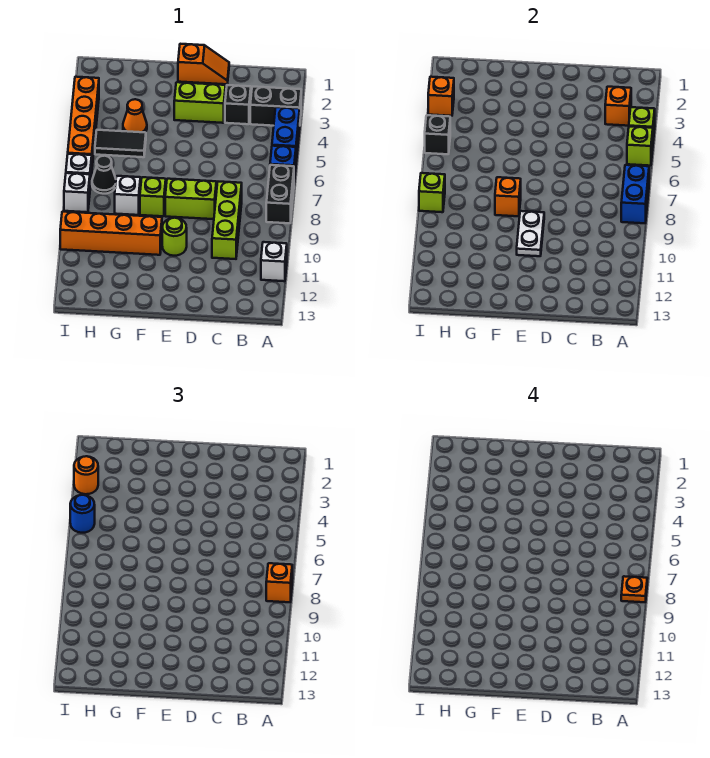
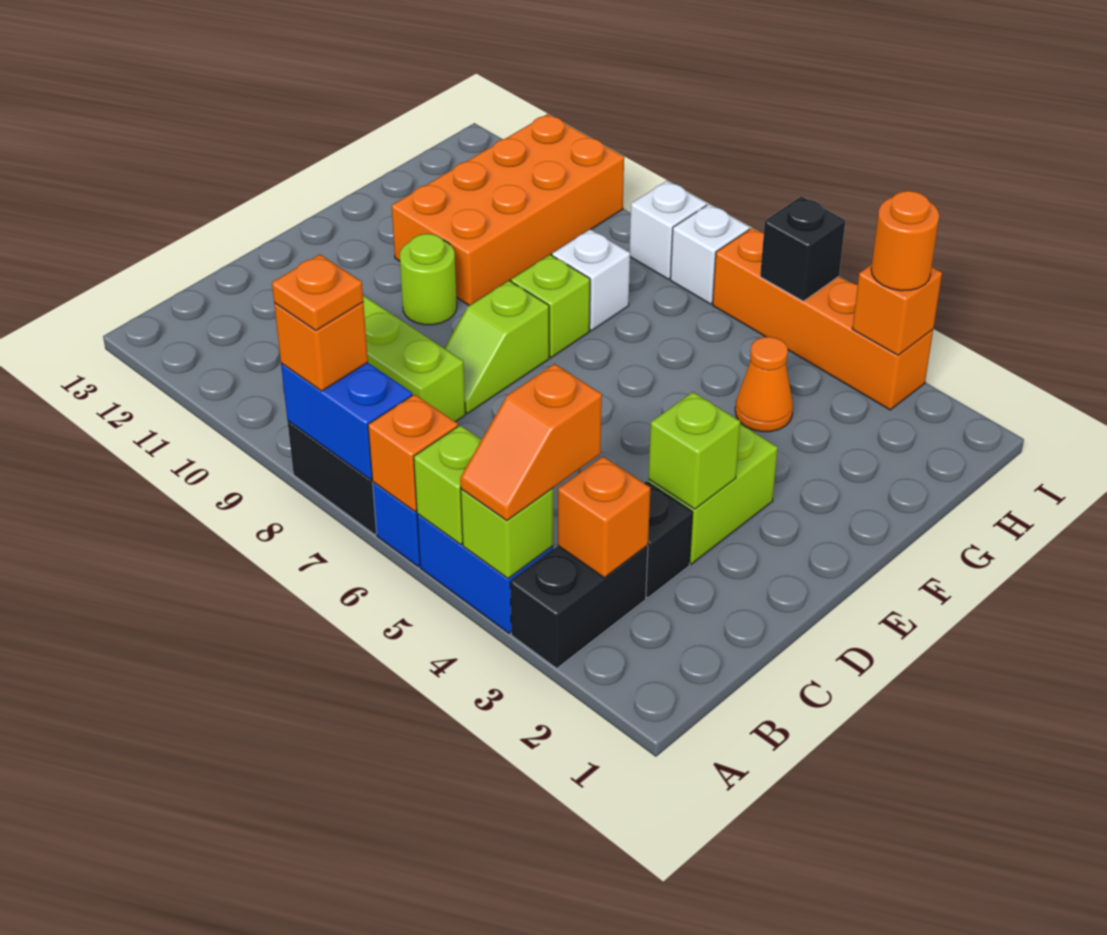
white brick A11 level 1 -> none
orange slope D1:E1 level 1 top E -> orange slope A4:B4 level 3 top B
lime brick D8:E8 level 1 -> lime slope D8:E8 level 1 top E
white plate E9:E10 level 2 -> none
orange brick F8 level 2 -> orange brick A6 level 2
orange brick F10:I10 level 1 -> orange brick F10:I11 level 1
black tile G5:H5 level 1 -> none
black cone H7 level 1 -> none
blue round brick I5 level 3 -> none
lime brick I8 level 2 -> lime brick D3 level 2

